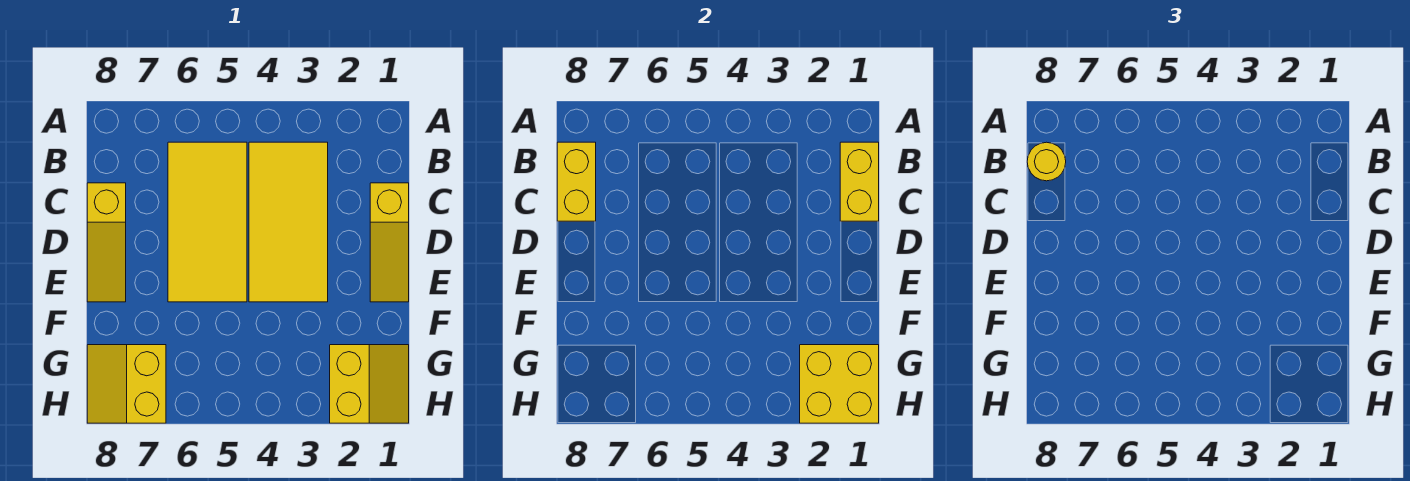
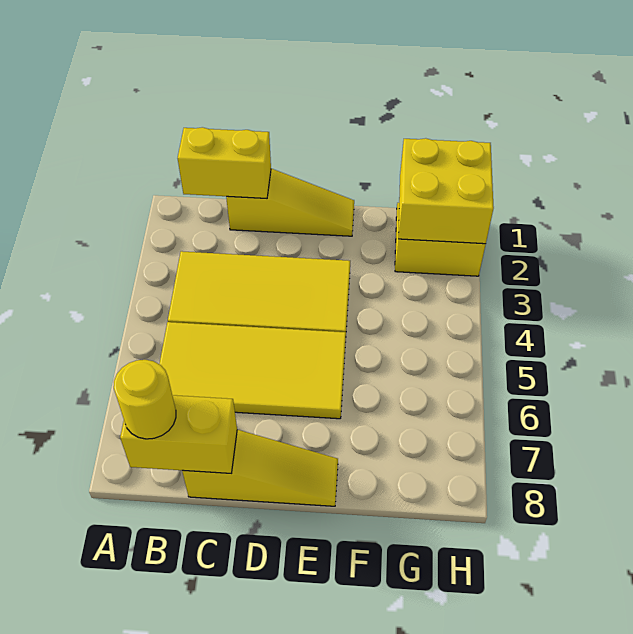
yellow slope G7:H8 level 1 top 7 -> none

